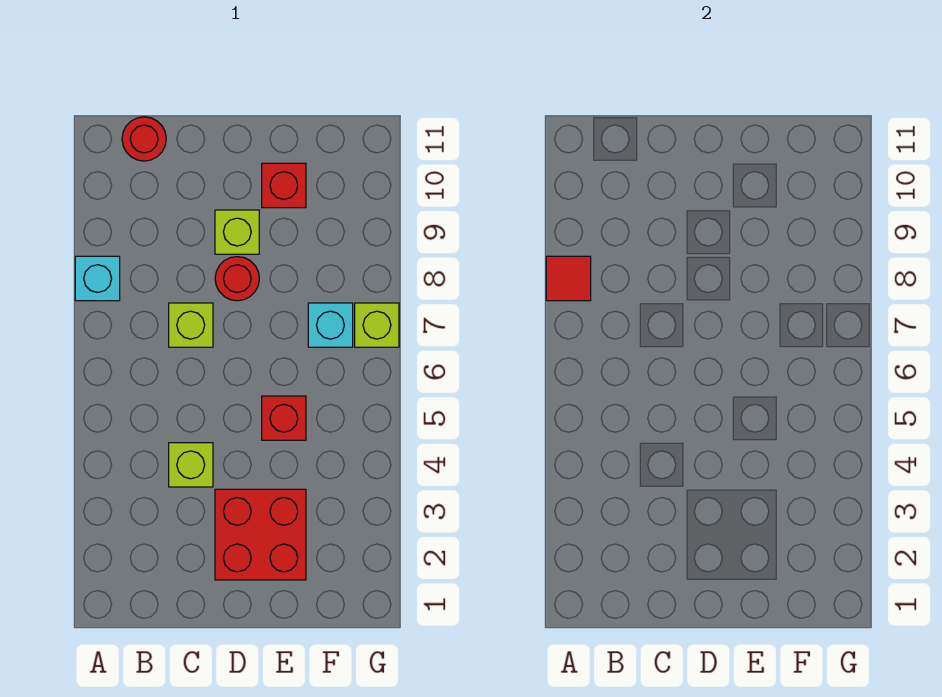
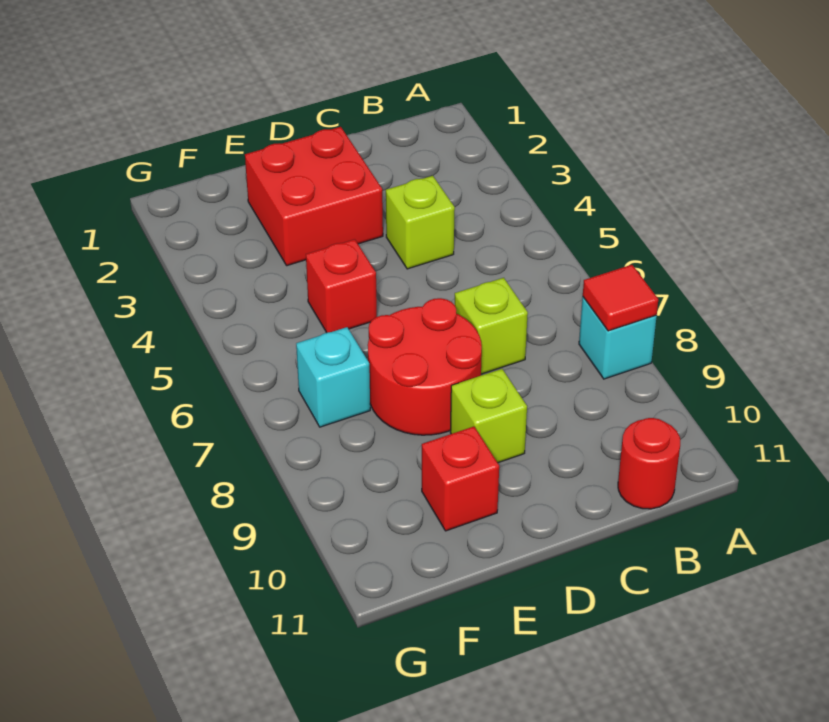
red round brick D8 level 1 -> red round brick D7:E8 level 1
lime brick G7 level 1 -> none

